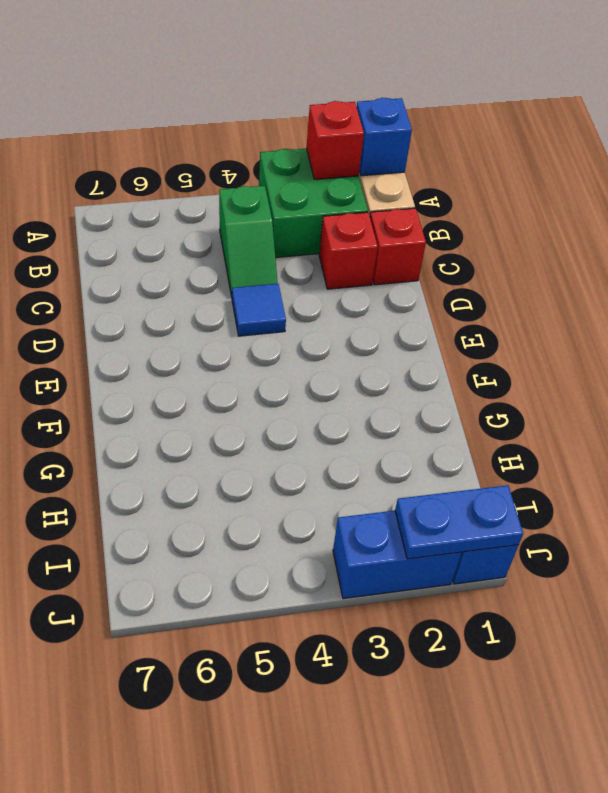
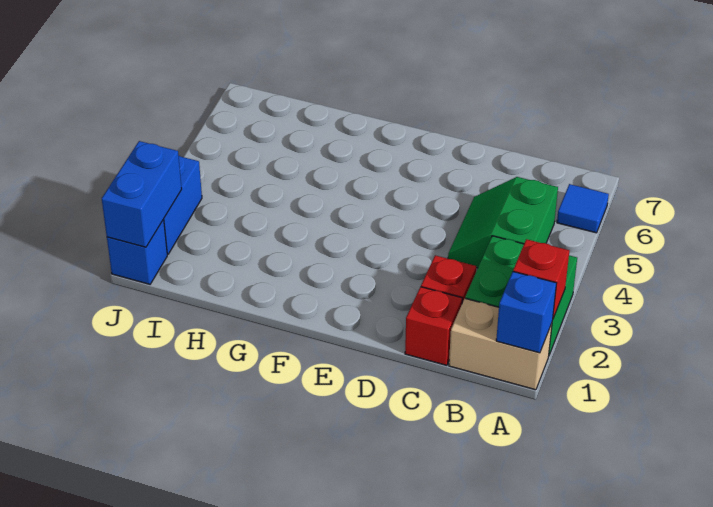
green slope B4:C4 level 1 top B -> green slope B4:C5 level 1 top B
blue tile D4 level 1 -> blue tile A6 level 1
blue plate J1:J2 level 2 -> blue brick J1:J2 level 2

